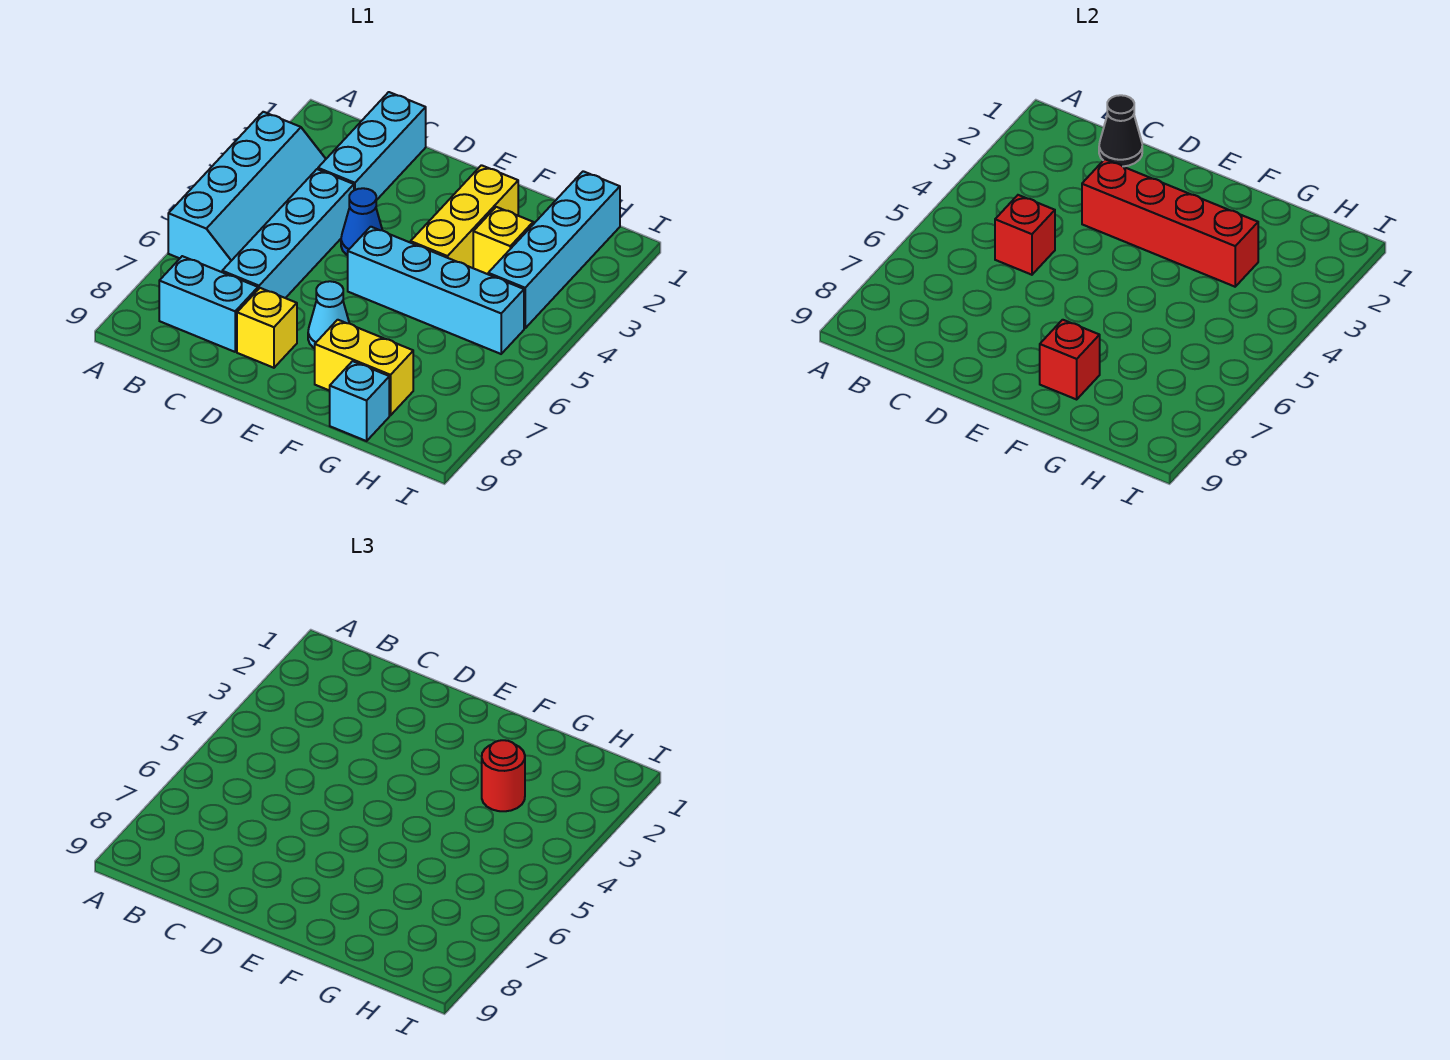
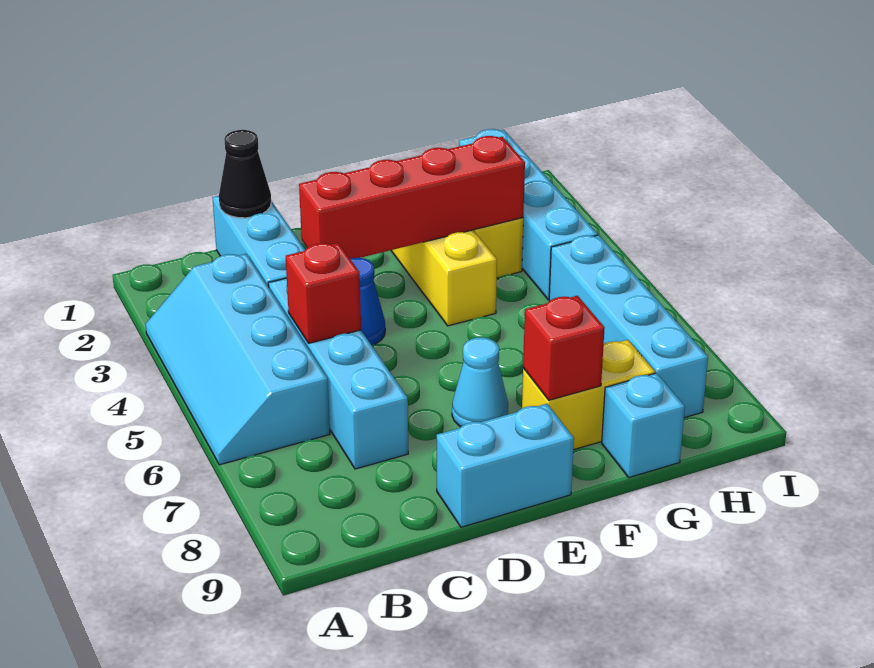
cyan slope A3:B6 level 1 top A -> cyan slope A3:B6 level 1 top B
cyan brick B8:C8 level 1 -> cyan brick D9:E9 level 1
yellow brick D8 level 1 -> none
cyan brick E5:H5 level 1 -> cyan brick H5:H8 level 1
red round brick G3 level 3 -> none

